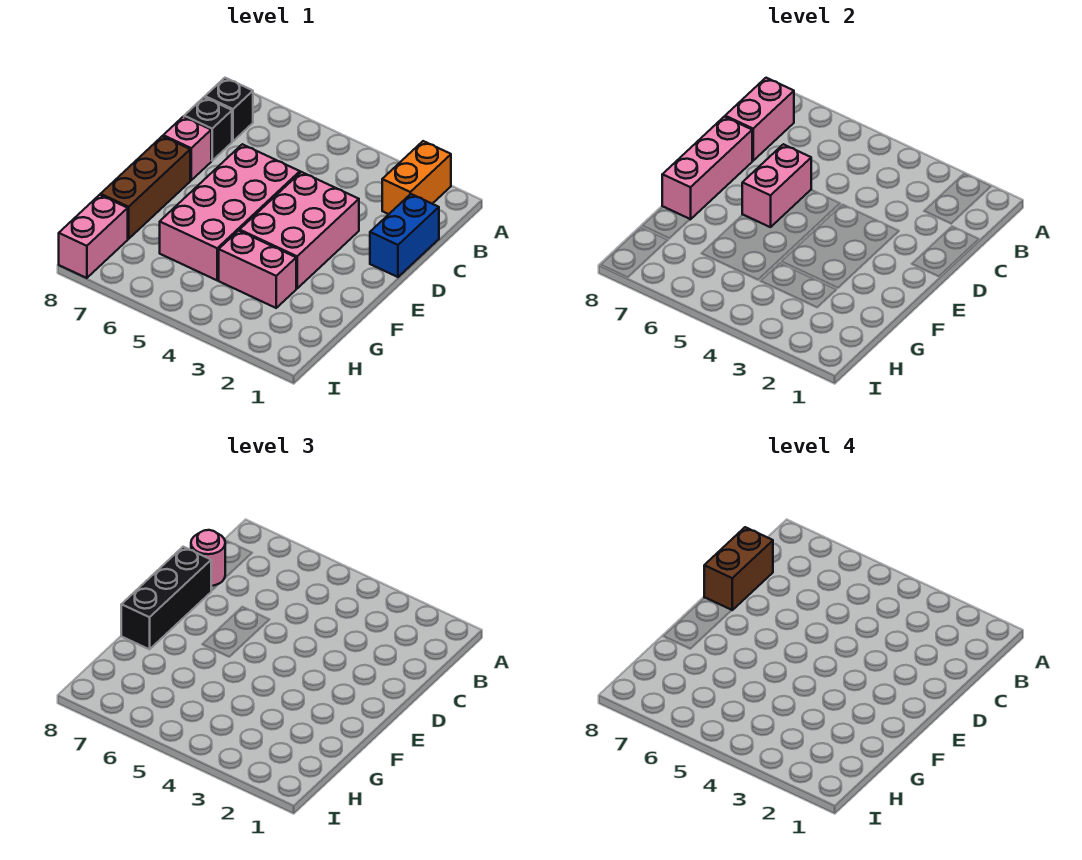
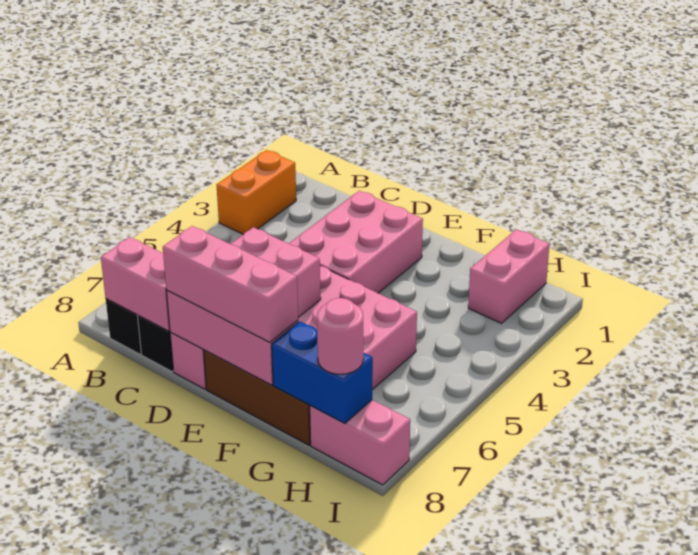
orange brick A2:B2 level 1 -> orange brick A2:A3 level 1
blue brick C1:D1 level 1 -> blue brick G8:H8 level 2
pink round brick C8 level 3 -> pink round brick H8 level 3
brown brick C8:D8 level 4 -> none
pink brick D3:F4 level 1 -> pink brick D2:E4 level 1
black brick D8:F8 level 3 -> pink brick D8:F8 level 3
pink brick G3:G4 level 1 -> pink brick H1:H2 level 1

